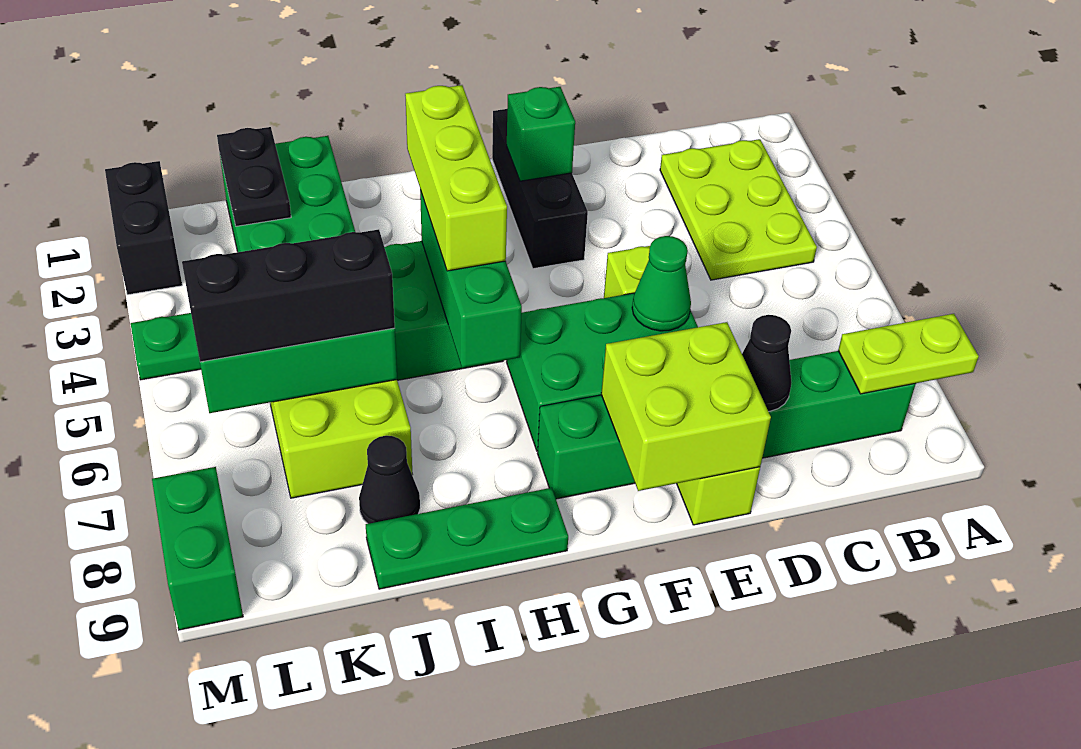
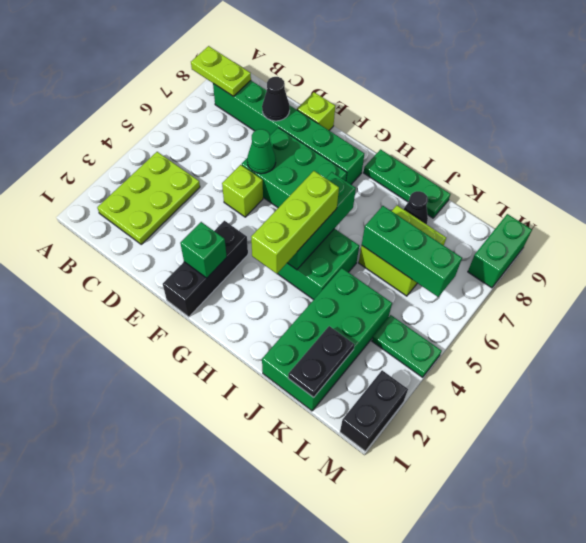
lime brick E8:F9 level 2 -> none
black brick J6:L6 level 3 -> none

